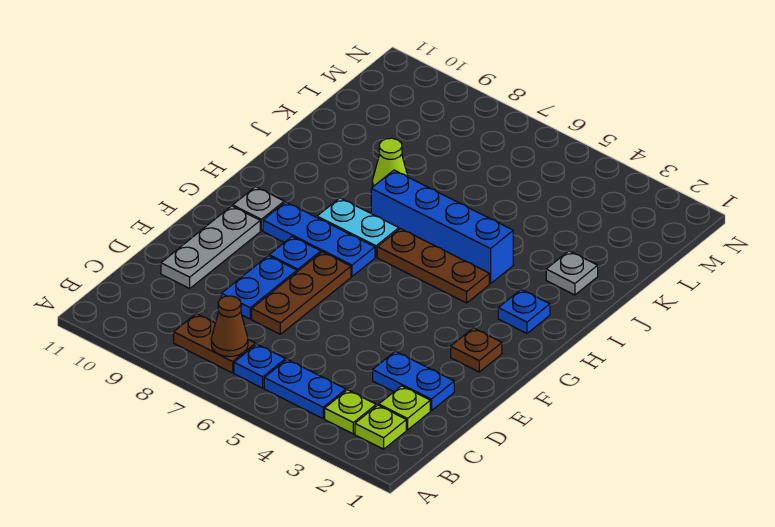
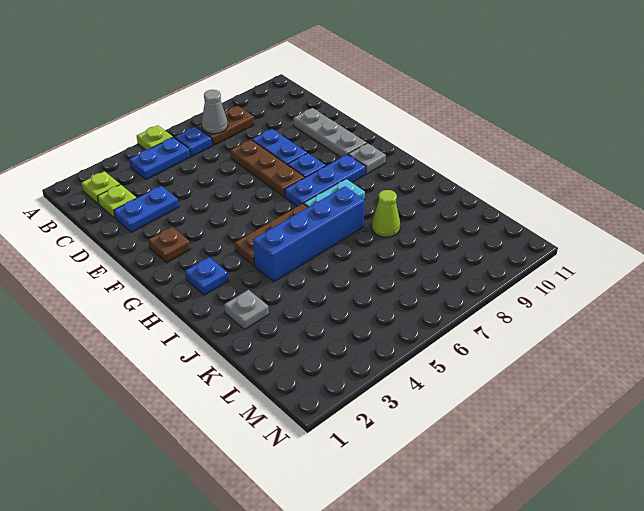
lime plate B3 level 1 -> lime plate A5 level 1
brown cone B7 level 2 -> grey cone B7 level 2

